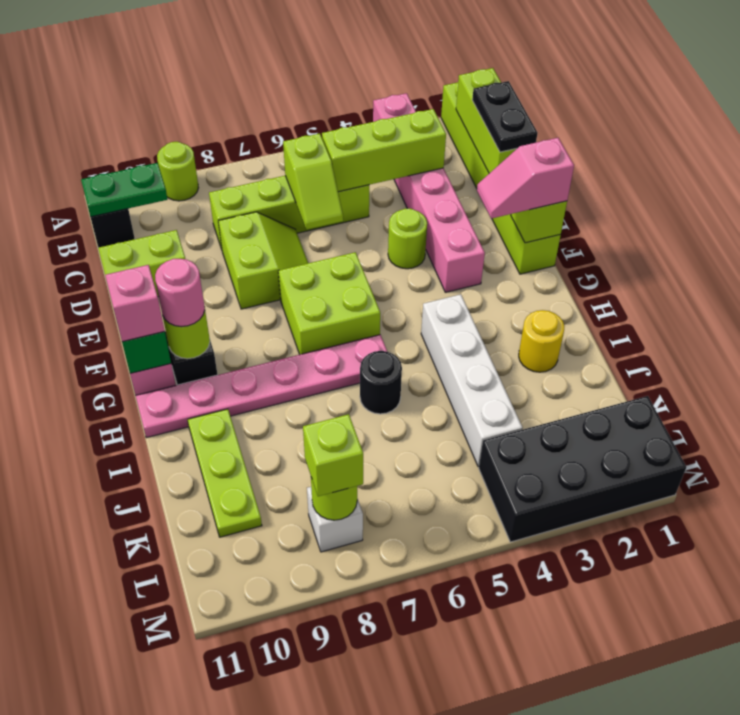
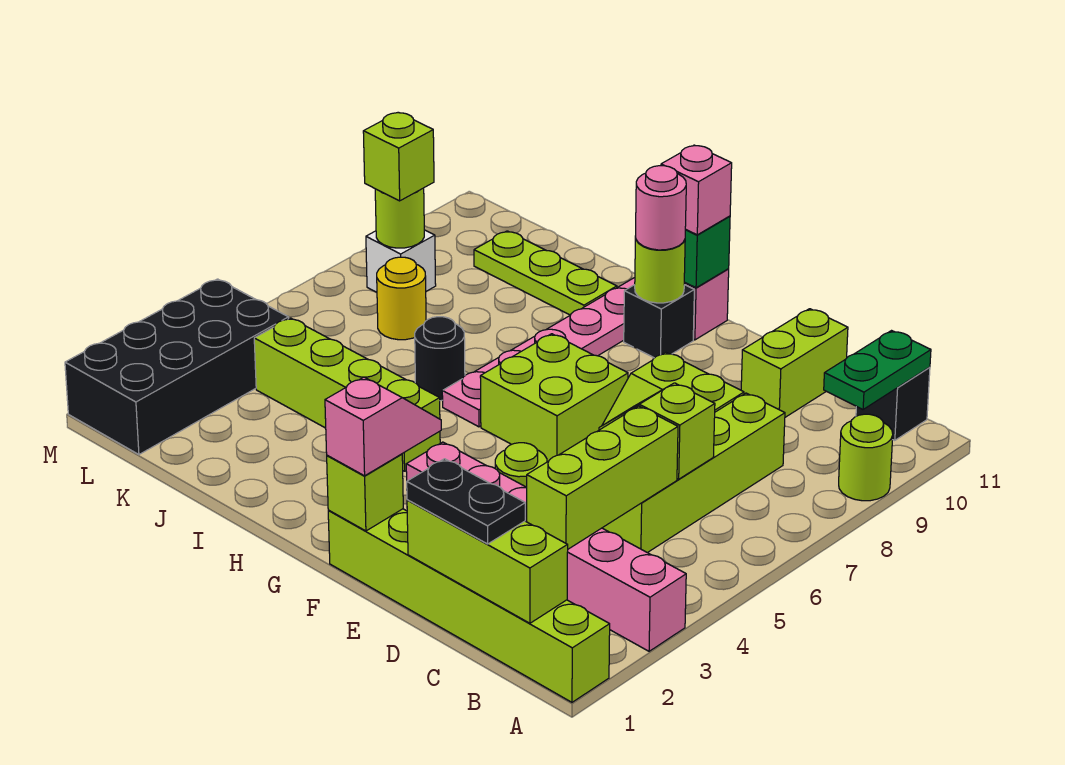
white brick H4:K4 level 1 -> lime brick H4:K4 level 1
yellow round brick I2 level 1 -> yellow round brick K7 level 1

